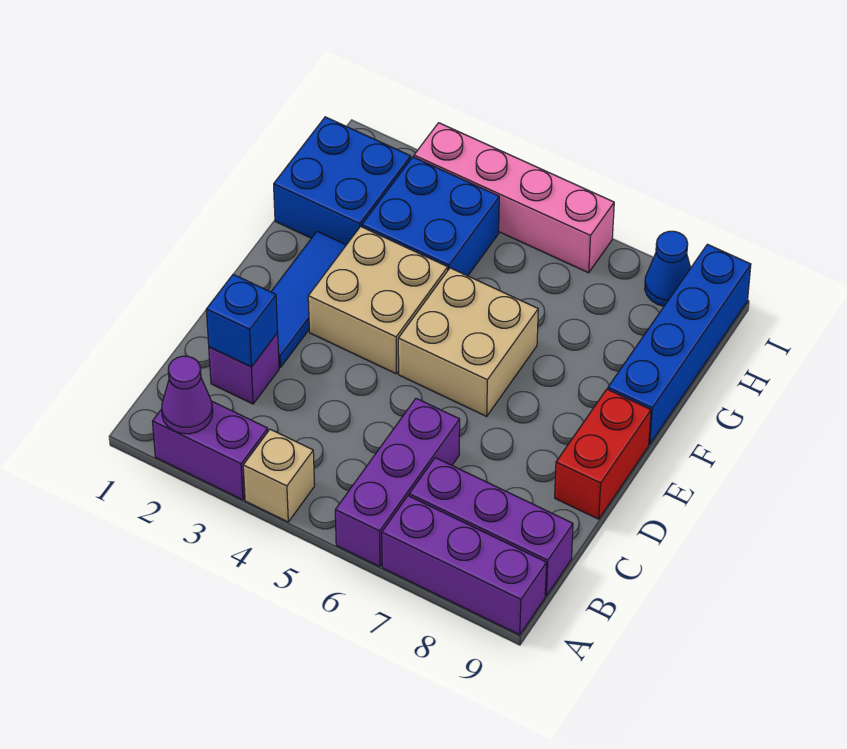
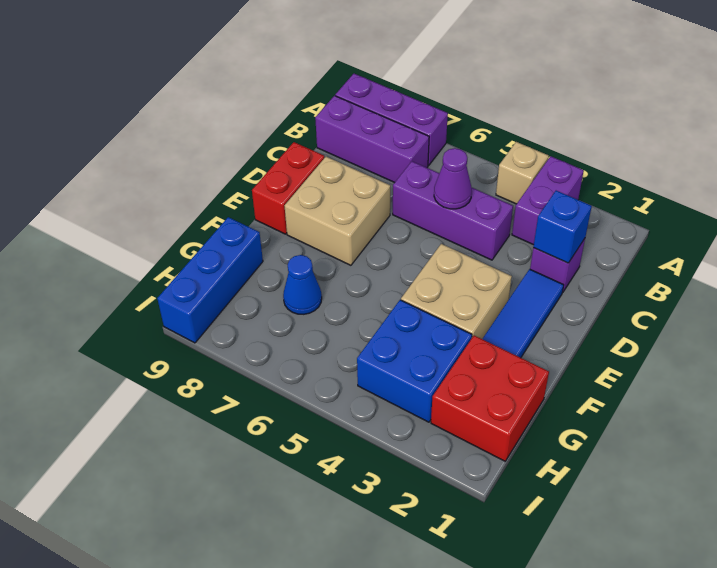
purple brick A2:A3 level 1 -> purple brick A3:B3 level 1
purple cone A2 level 2 -> purple cone C5 level 2
purple brick A6:C6 level 1 -> purple brick C4:C6 level 1
tan brick E5:F6 level 1 -> tan brick D7:E8 level 1
blue brick F9:I9 level 1 -> blue brick G9:I9 level 1
blue brick G1:H2 level 1 -> red brick G1:H2 level 1
pink brick I3:I6 level 1 -> none
blue cone I8 level 1 -> blue cone G7 level 1

